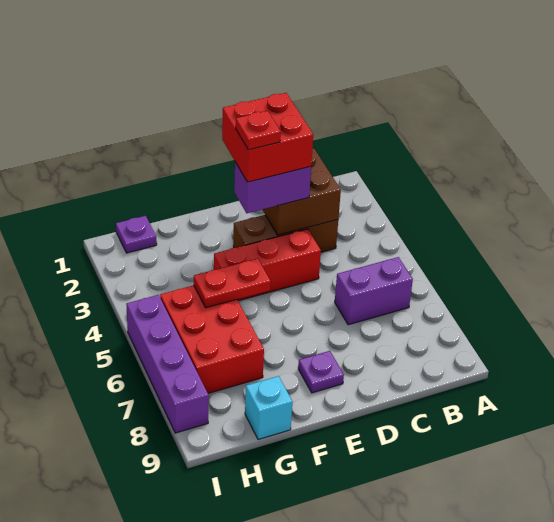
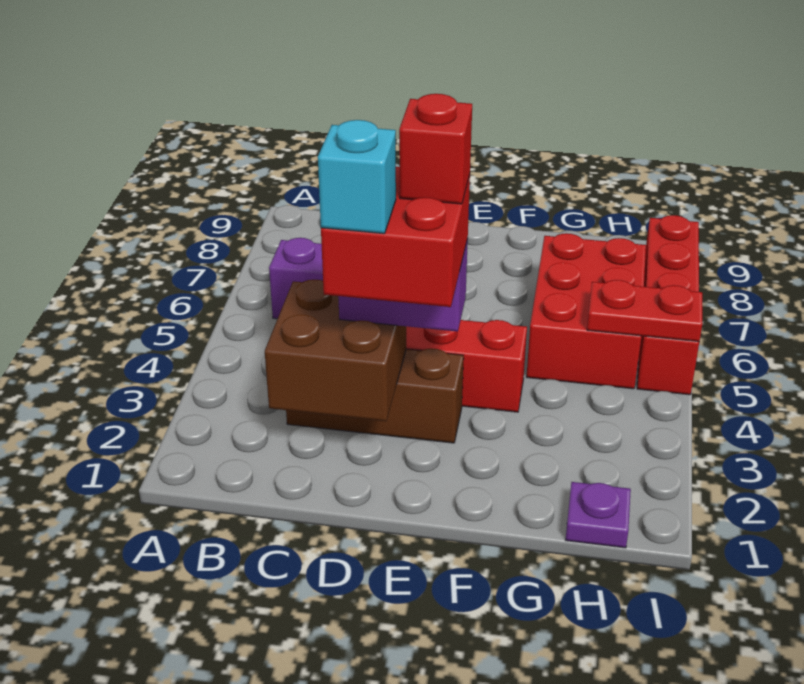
red plate E3 level 5 -> red brick E3 level 5
purple plate E8 level 1 -> none
red plate F5:G5 level 2 -> red plate H5:I5 level 2
cyan brick G9 level 1 -> cyan brick D2 level 5
purple brick I5:I8 level 1 -> red brick I5:I8 level 1

